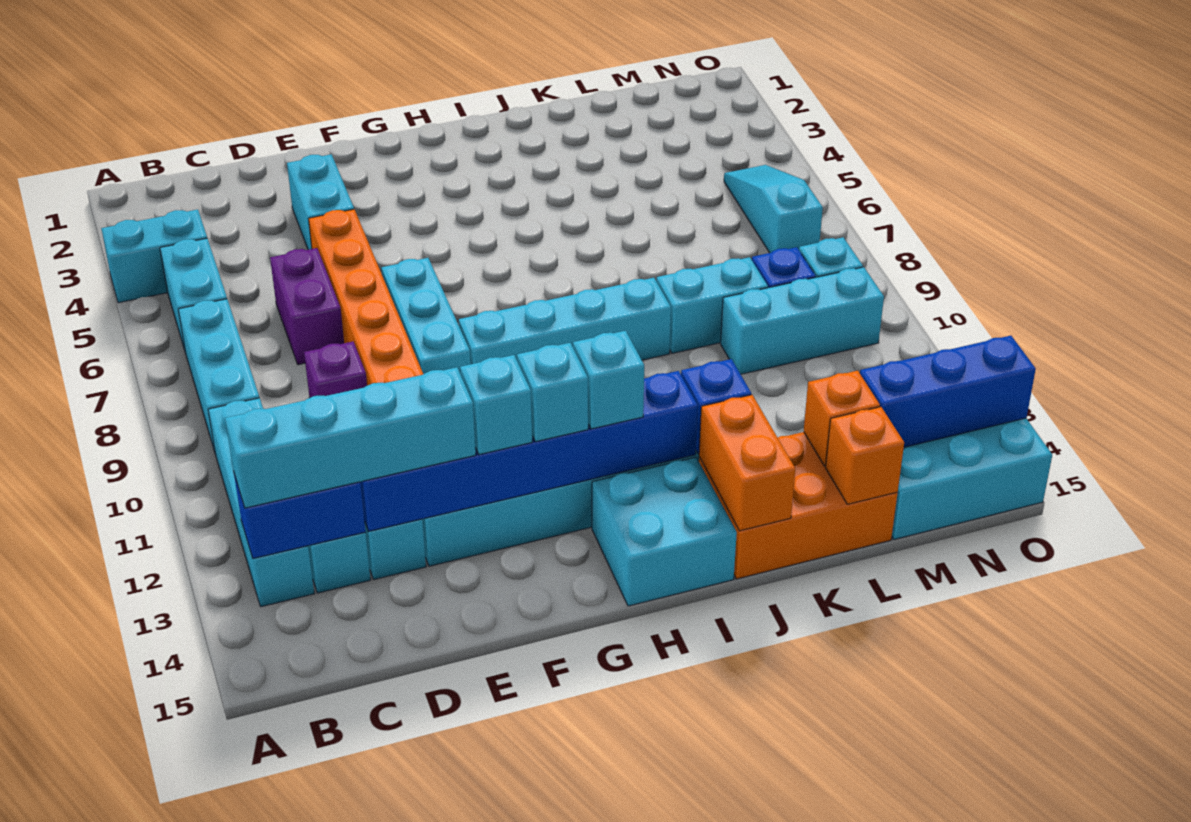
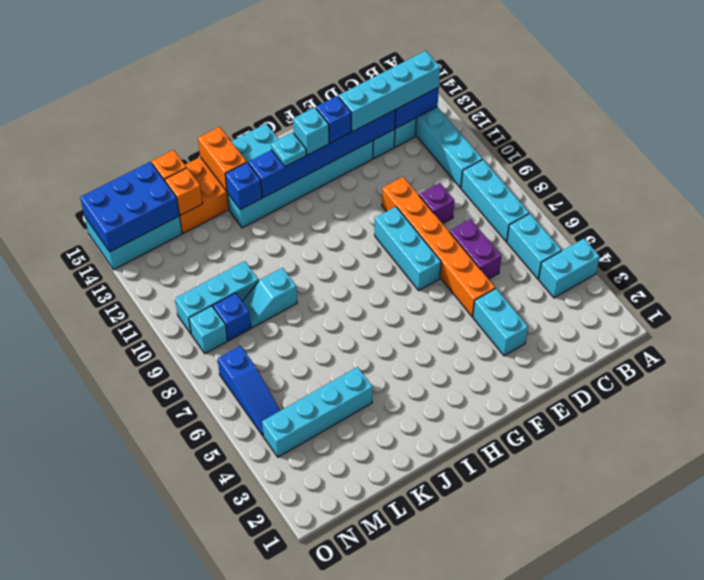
cyan brick F13 level 3 -> blue brick F13 level 3
cyan brick G9:J9 level 1 -> cyan brick K4:N4 level 1
cyan brick H13 level 3 -> cyan plate H13 level 3
cyan brick K9:L9 level 1 -> cyan slope K9:L9 level 1 top K
blue brick M14:O14 level 2 -> blue brick M14:O15 level 2
cyan slope N5:N7 level 1 top 7 -> blue slope N5:N7 level 1 top 7

